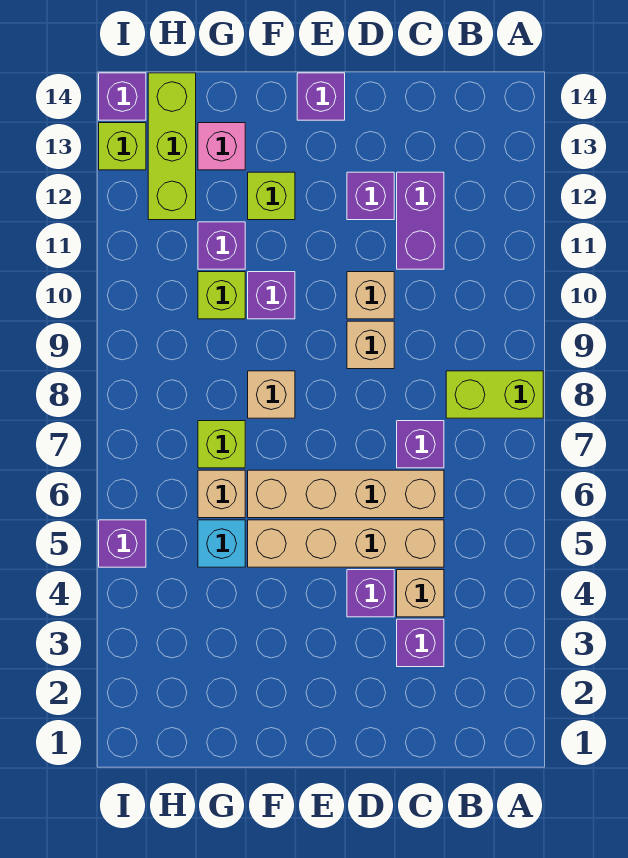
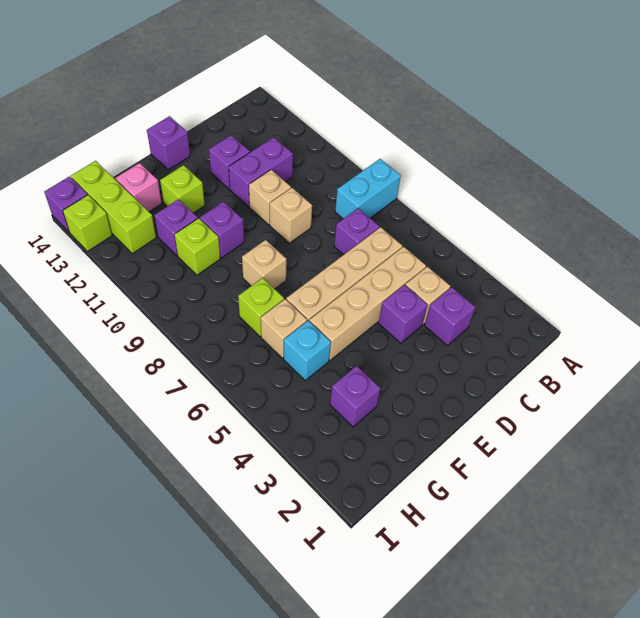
lime brick A8:B8 level 1 -> cyan brick A8:B8 level 1
purple brick C11:C12 level 1 -> purple brick C11:D11 level 1
purple brick I5 level 1 -> purple brick G3 level 1

